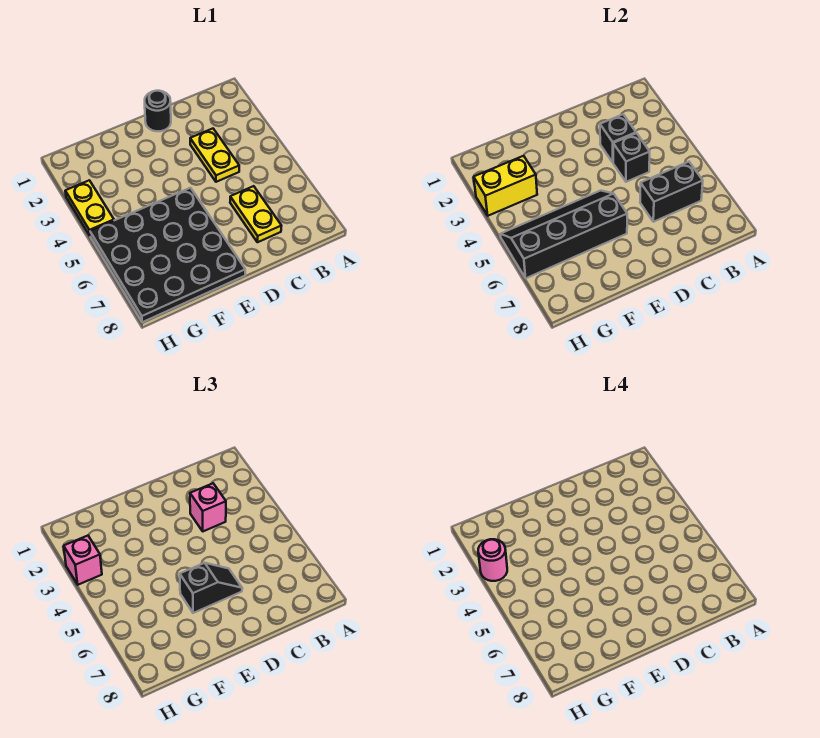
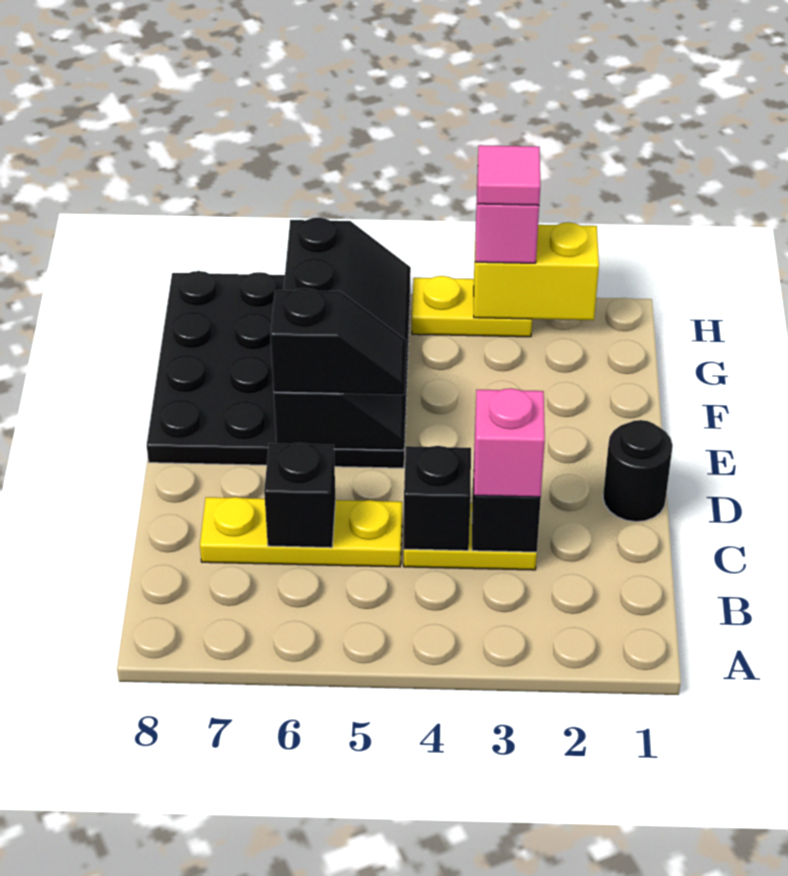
black brick B6:C6 level 2 -> black brick C6 level 2
yellow plate C6:C7 level 1 -> yellow plate C5:C7 level 1
black slope D6:E6 level 3 top E -> black slope E5:E6 level 3 top 6
yellow brick G3:H3 level 2 -> yellow brick H2:H3 level 2
pink round brick H3 level 4 -> pink tile H3 level 4

